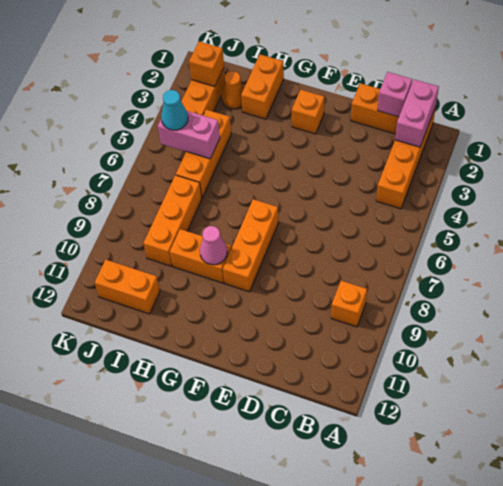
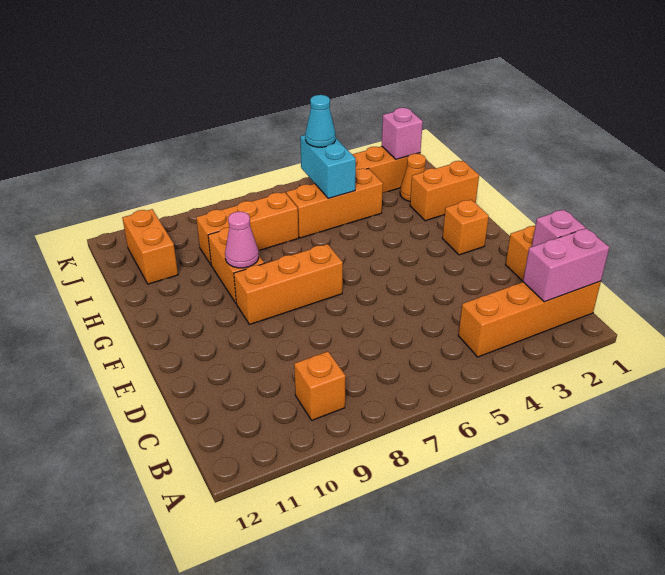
pink brick I5:J5 level 2 -> cyan brick I5:J5 level 2
orange brick J2 level 2 -> pink brick J2 level 2

